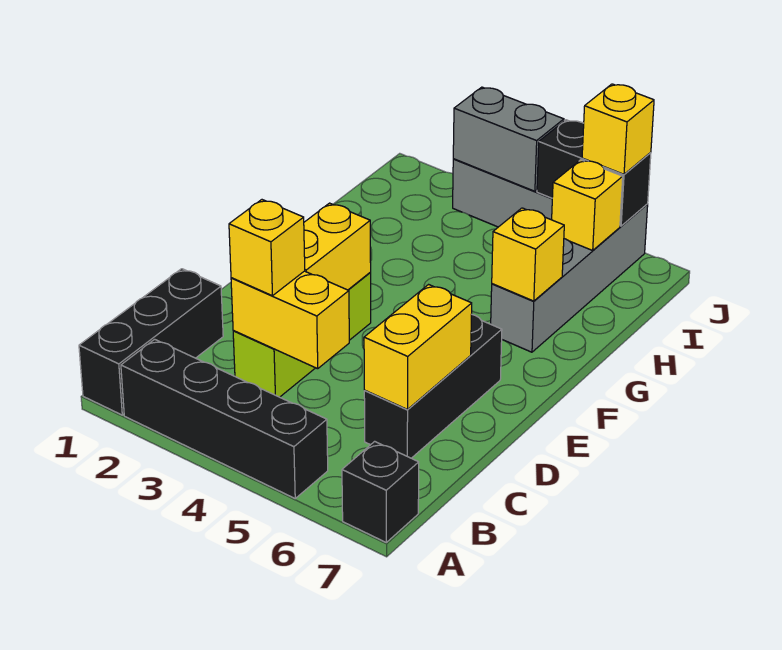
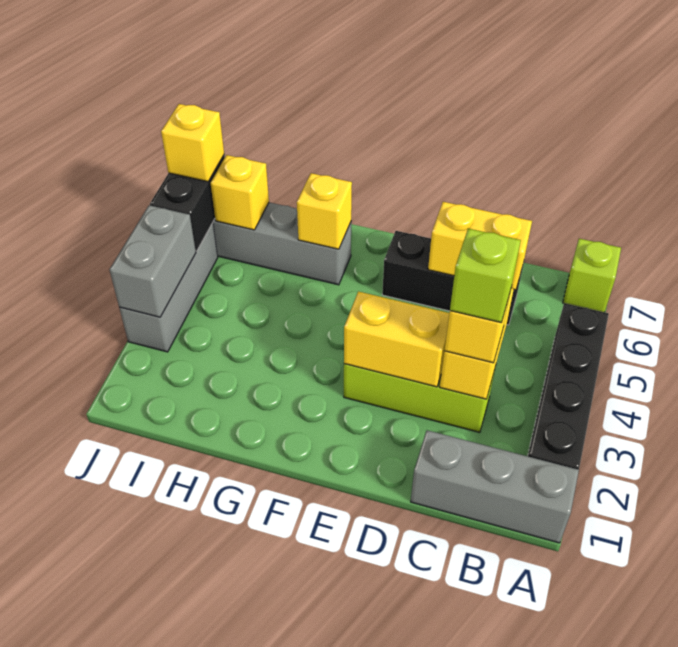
black brick A1:C1 level 1 -> grey brick A1:C1 level 1
black brick A7 level 1 -> lime brick A7 level 1
none -> lime brick C3 level 4

